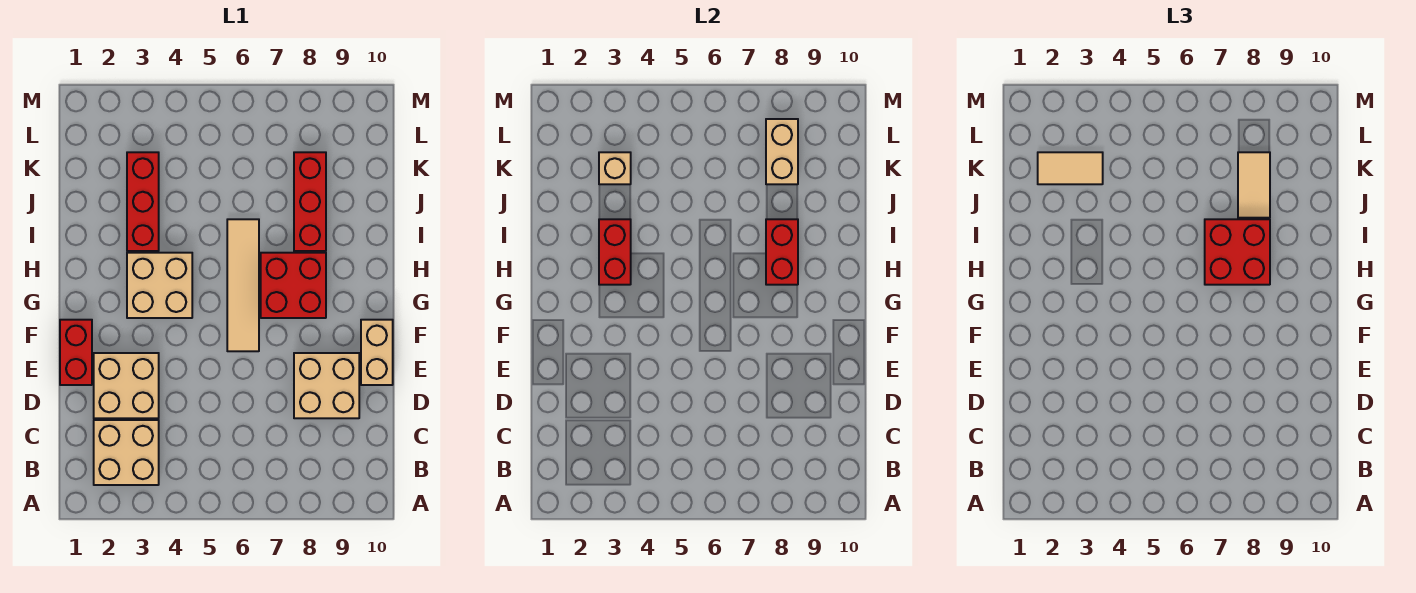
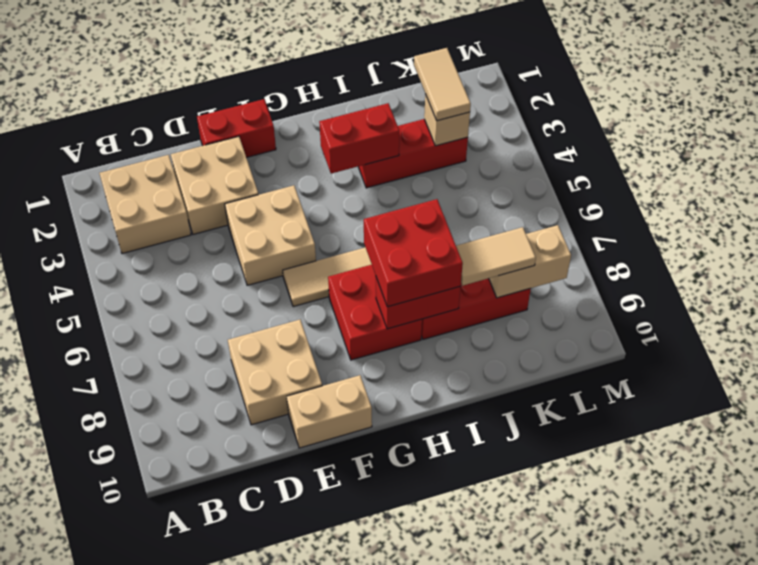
tan brick G3:H4 level 1 -> tan brick E4:F5 level 1

